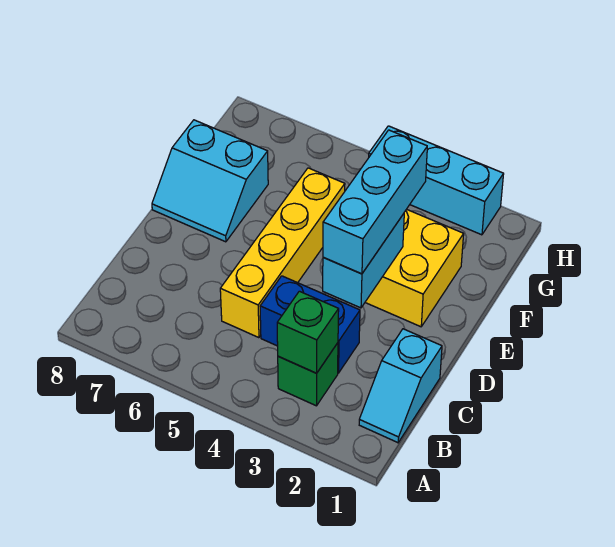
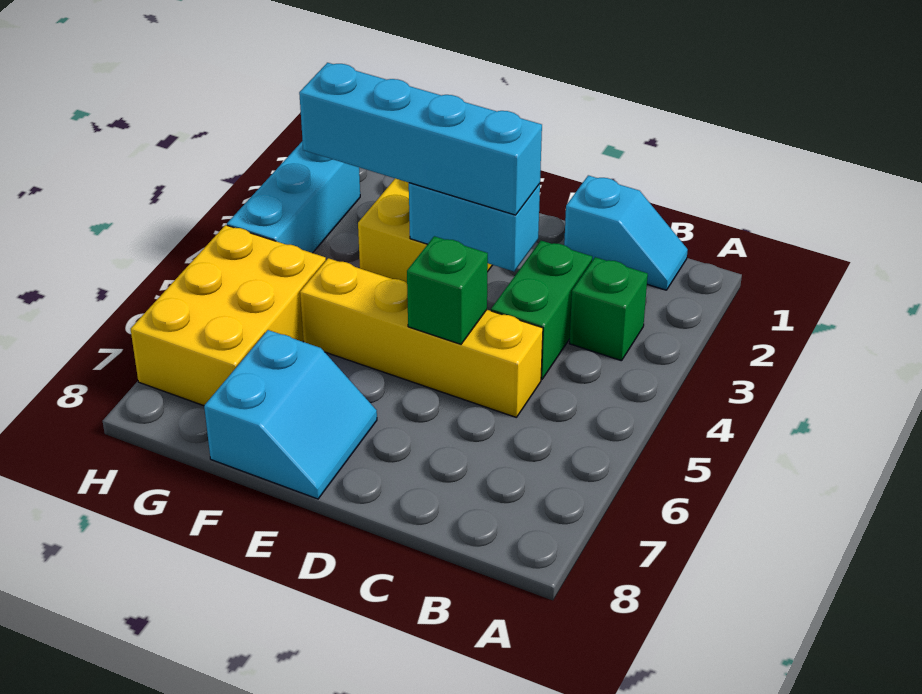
green brick B3 level 2 -> green brick D5 level 2
blue brick C3:C4 level 1 -> green brick C3:C4 level 1
cyan brick D3:F3 level 3 -> cyan brick D3:G3 level 3
none -> yellow brick G5:H7 level 1

